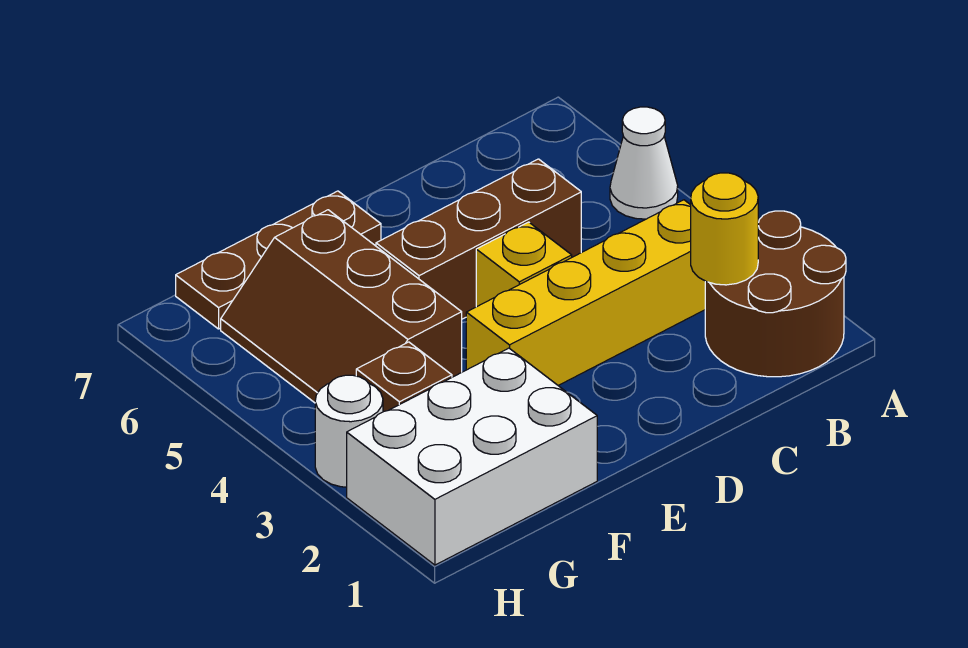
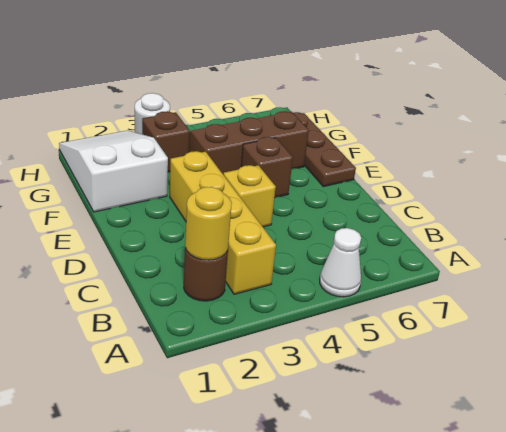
brown round brick A1:B2 level 1 -> brown round brick B2 level 1
brown brick C5:E5 level 1 -> brown brick E5 level 1
white brick F1:H2 level 1 -> white slope F1:H2 level 1 top F

